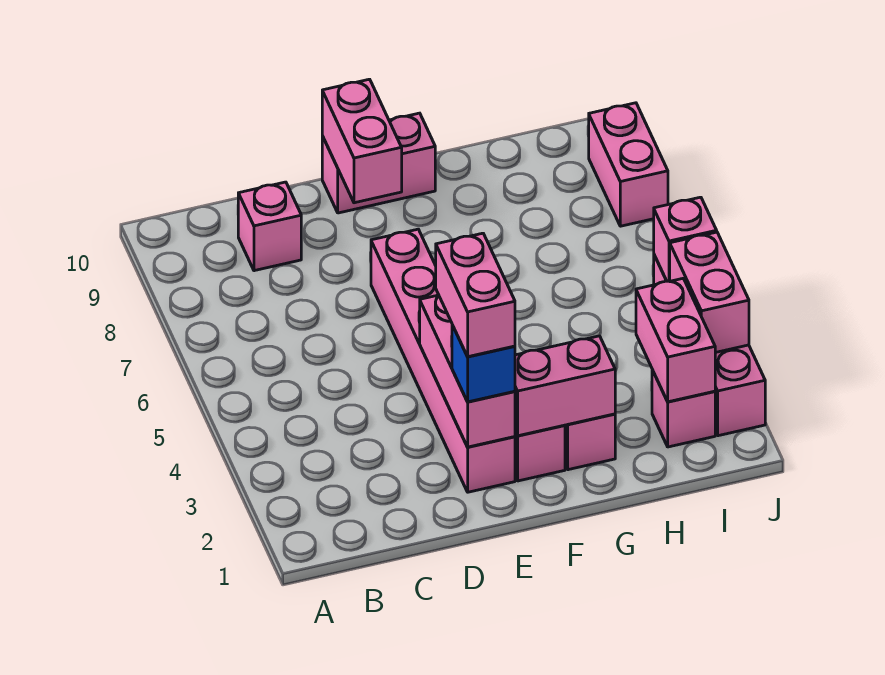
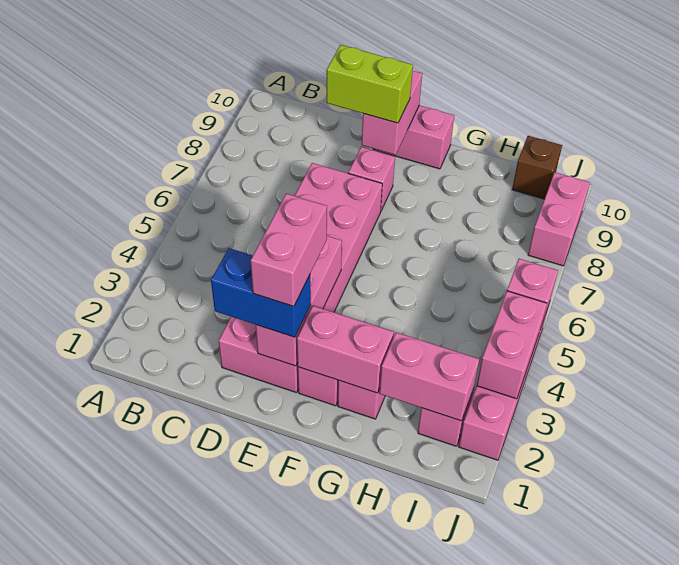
pink brick C9 level 1 -> pink brick E8 level 1
none -> lime brick D9:E9 level 3
pink brick E2:E7 level 1 -> pink brick D2:E7 level 1
blue brick E2 level 3 -> blue brick D2:E2 level 3
pink brick I2:I3 level 2 -> pink brick H2:I2 level 2
none -> brown brick I10 level 1

